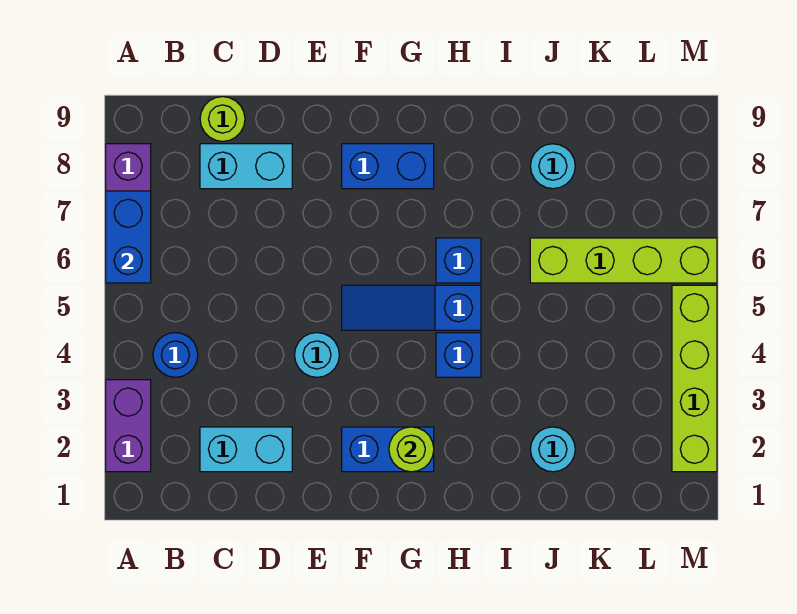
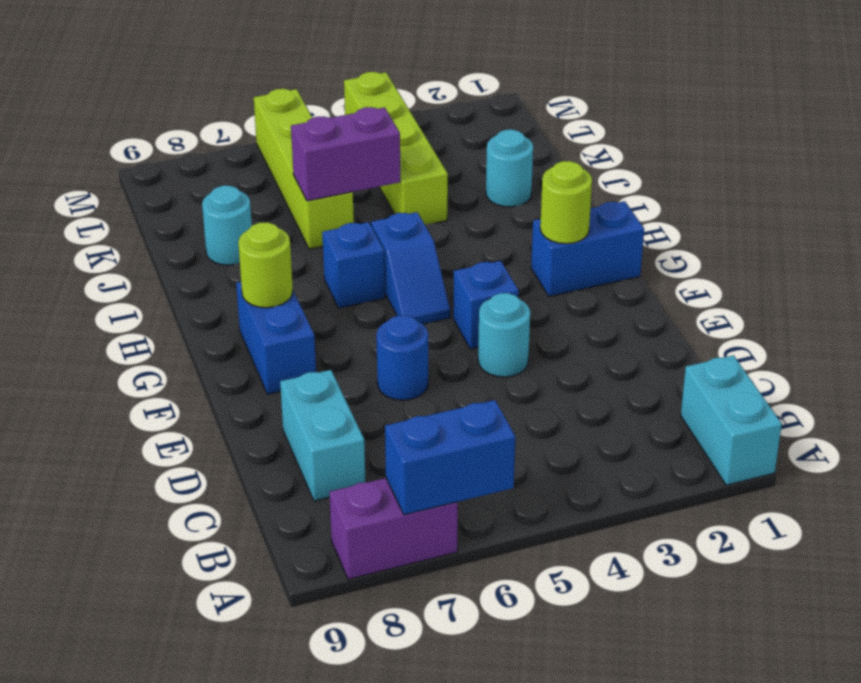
purple brick A2:A3 level 1 -> purple brick J5:J6 level 2
blue round brick B4 level 1 -> blue round brick E6 level 1
cyan brick C2:D2 level 1 -> cyan brick A1:B1 level 1
lime round brick C9 level 1 -> lime round brick G8 level 2
blue brick F2:G2 level 1 -> blue brick G1:G2 level 1
blue slope F5:H5 level 1 top H -> blue slope G5:H5 level 1 top H
blue brick H4 level 1 -> blue brick F4 level 1
lime brick M2:M5 level 1 -> lime brick J4:M4 level 1

